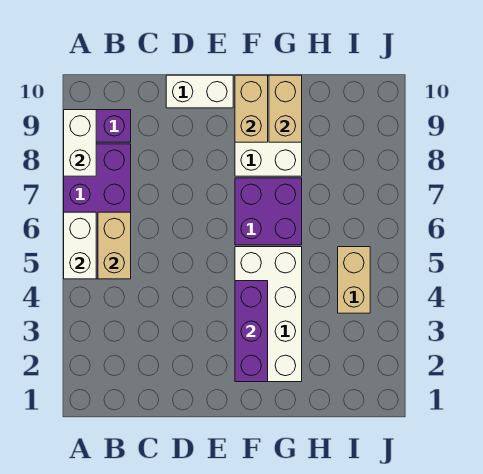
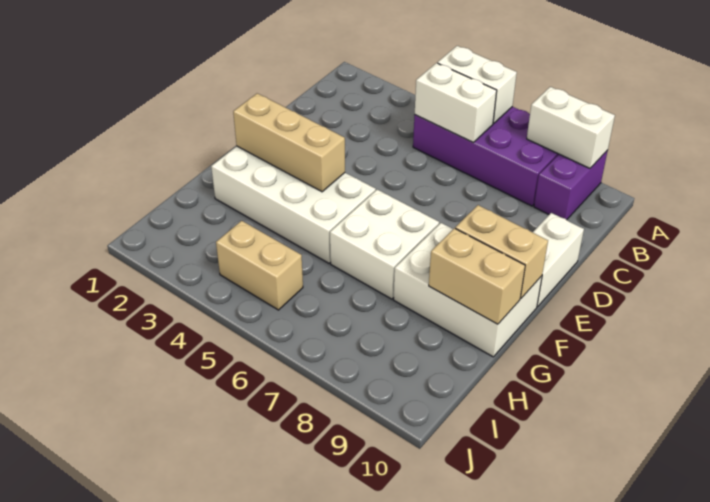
tan brick B5:B6 level 2 -> white brick B5:B6 level 2
purple brick F2:F4 level 2 -> tan brick F2:F4 level 2
purple brick F6:G7 level 1 -> white brick F6:G7 level 1

